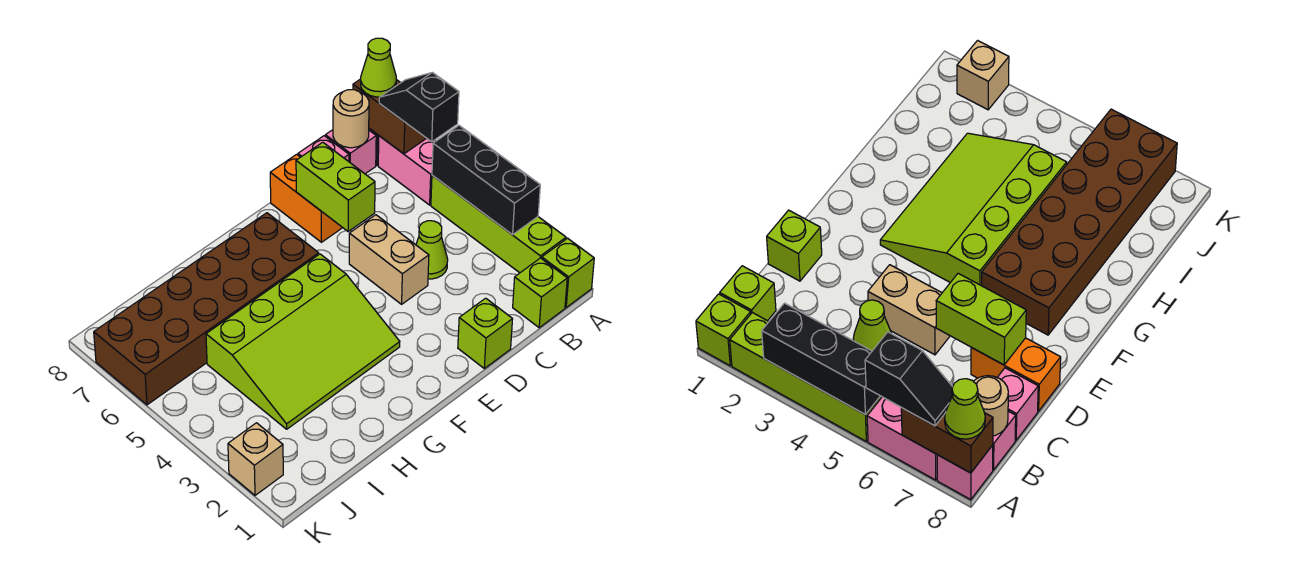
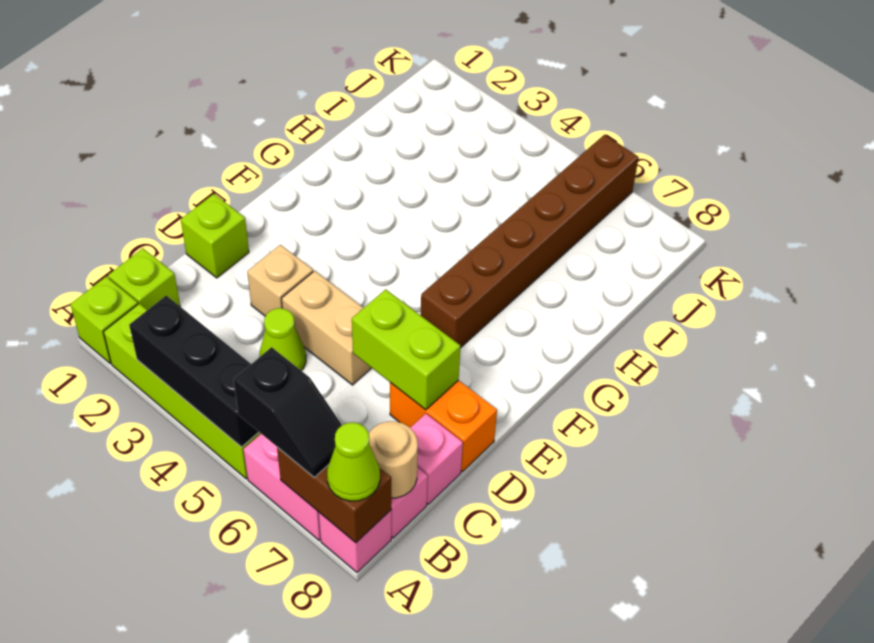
lime slope F3:I5 level 1 top 5 -> none
brown brick F6:K7 level 1 -> brown brick F6:K6 level 1
tan brick K2 level 1 -> tan brick D3 level 1

